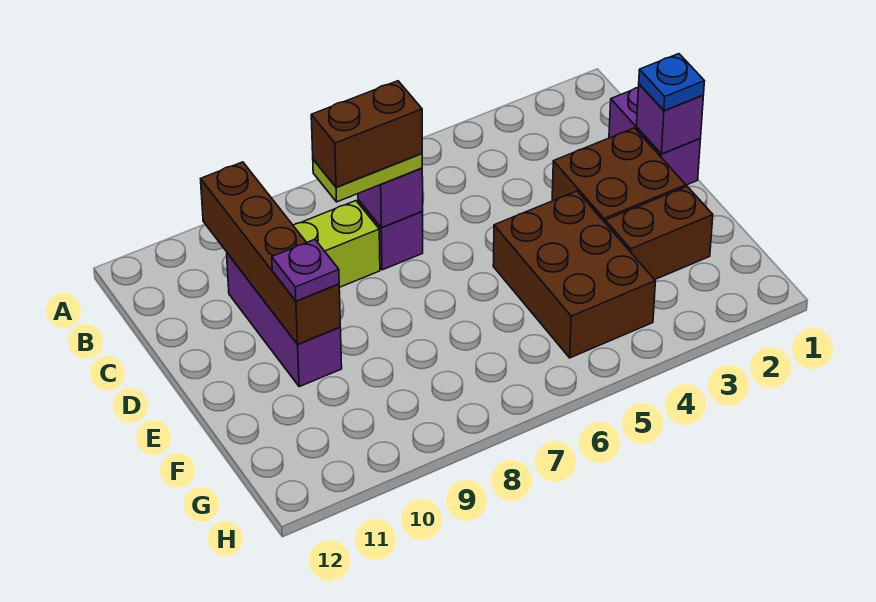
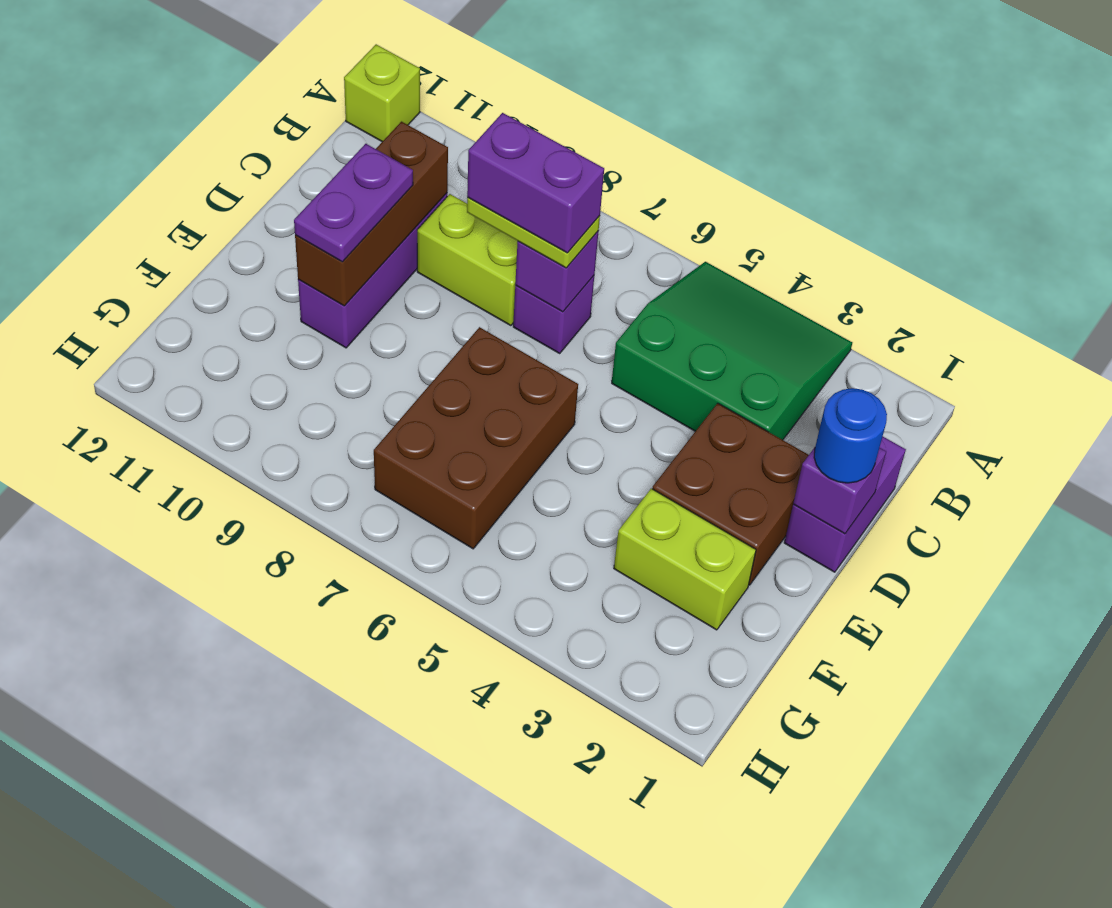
none -> green slope A3:C5 level 1 top C
none -> lime brick A12 level 1
brown brick B10:E10 level 2 -> brown brick C10:E10 level 2
brown brick C7:C8 level 4 -> purple brick C7:C8 level 4
blue plate D1 level 3 -> blue round brick D1 level 3
brown brick E4:G5 level 1 -> brown brick E6:G7 level 1
purple plate E10 level 3 -> purple plate D10:E10 level 3
brown brick F2:F3 level 1 -> lime brick F2:F3 level 1

